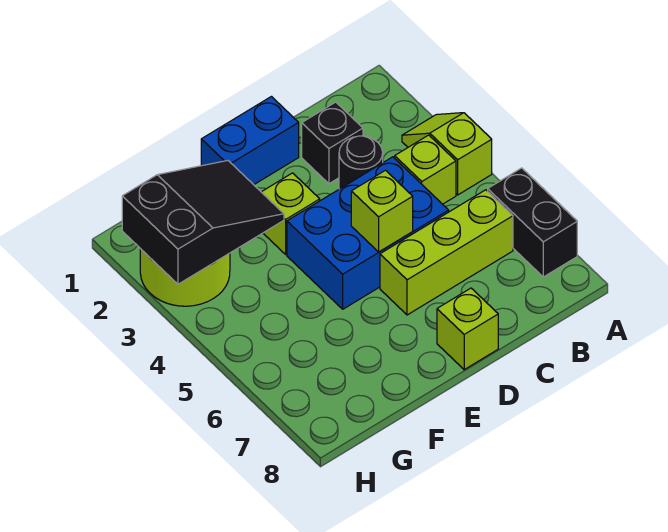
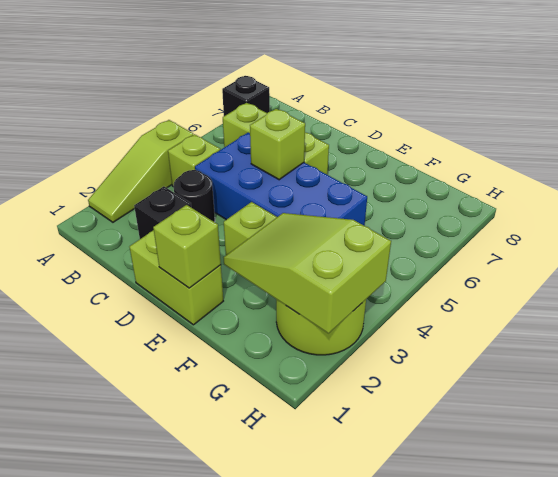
lime slope A3:A4 level 1 top 4 -> lime slope A2:A4 level 1 top 4
black brick A6:A7 level 1 -> black brick A7 level 1
blue brick C4:E5 level 1 -> blue brick C4:F5 level 1
blue brick D1:E1 level 1 -> lime brick D1:E1 level 1
lime brick D8 level 1 -> lime brick E1 level 2
black slope F2:H3 level 2 top H -> lime slope F2:H3 level 2 top H

